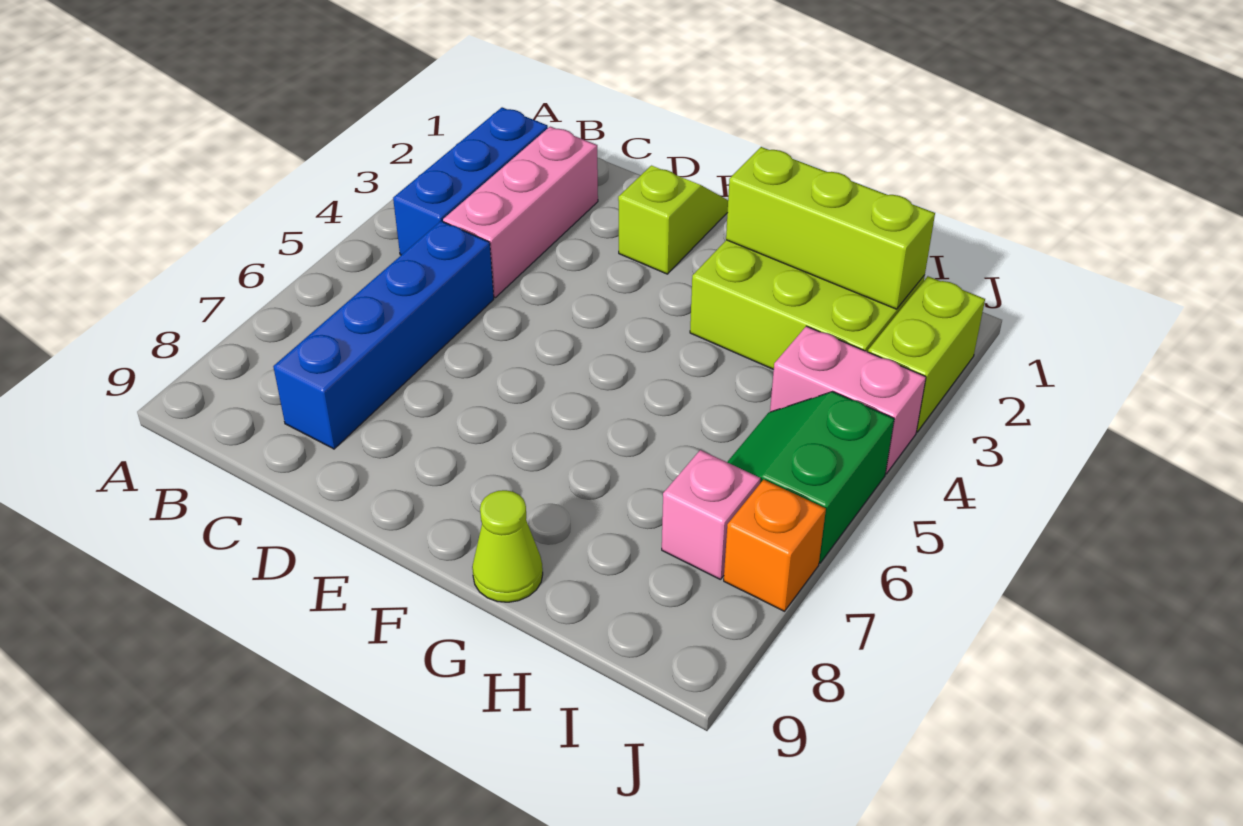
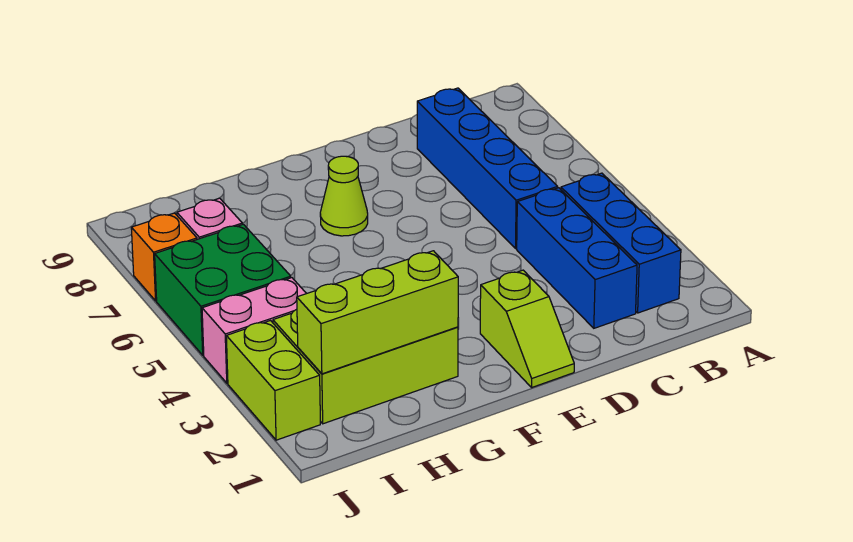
pink brick C2:C4 level 1 -> blue brick C2:C4 level 1
lime cone G9 level 1 -> lime cone F7 level 1
green slope I5:J6 level 1 top J -> green brick I5:J6 level 1

